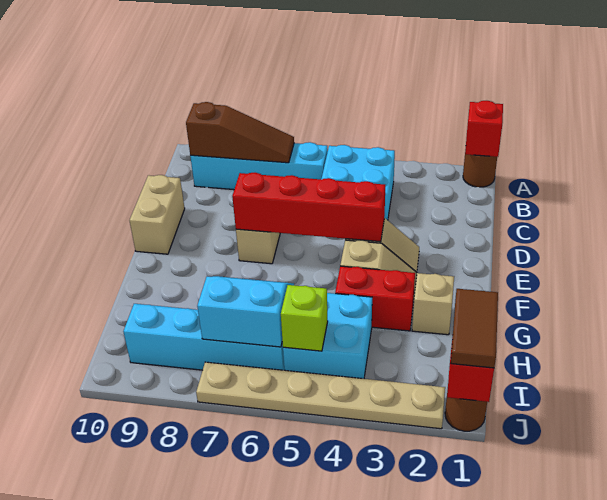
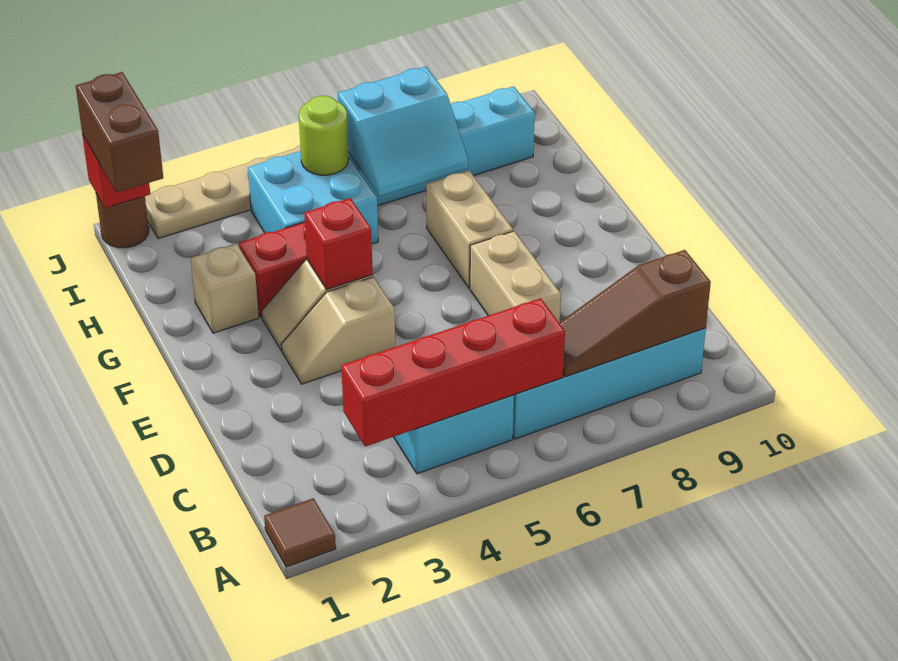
brown round brick A1 level 1 -> brown tile A1 level 1
red brick A1 level 2 -> red brick F4 level 2
tan brick D10:E10 level 1 -> tan brick F7:G7 level 1
red brick E4:E7 level 2 -> red brick B3:B6 level 2
brown tile I1:J1 level 3 -> brown brick I1:J1 level 3
lime brick I5 level 2 -> lime round brick I5 level 2

